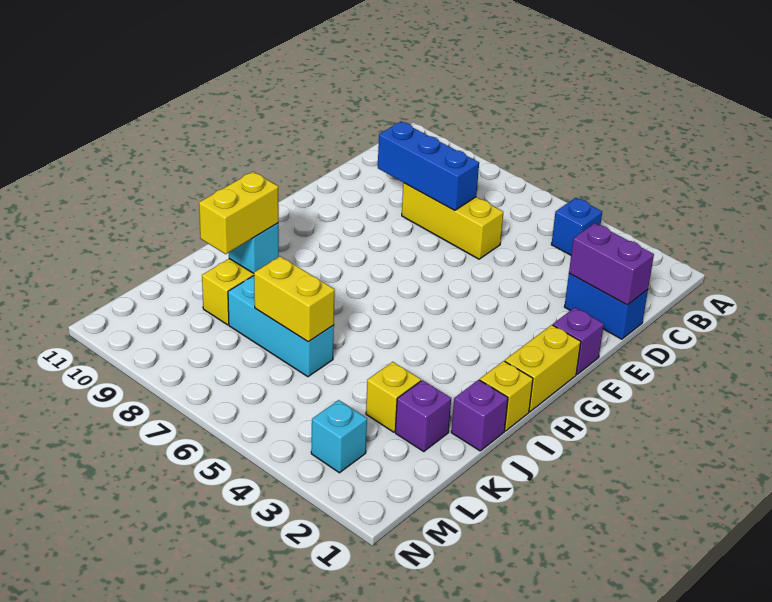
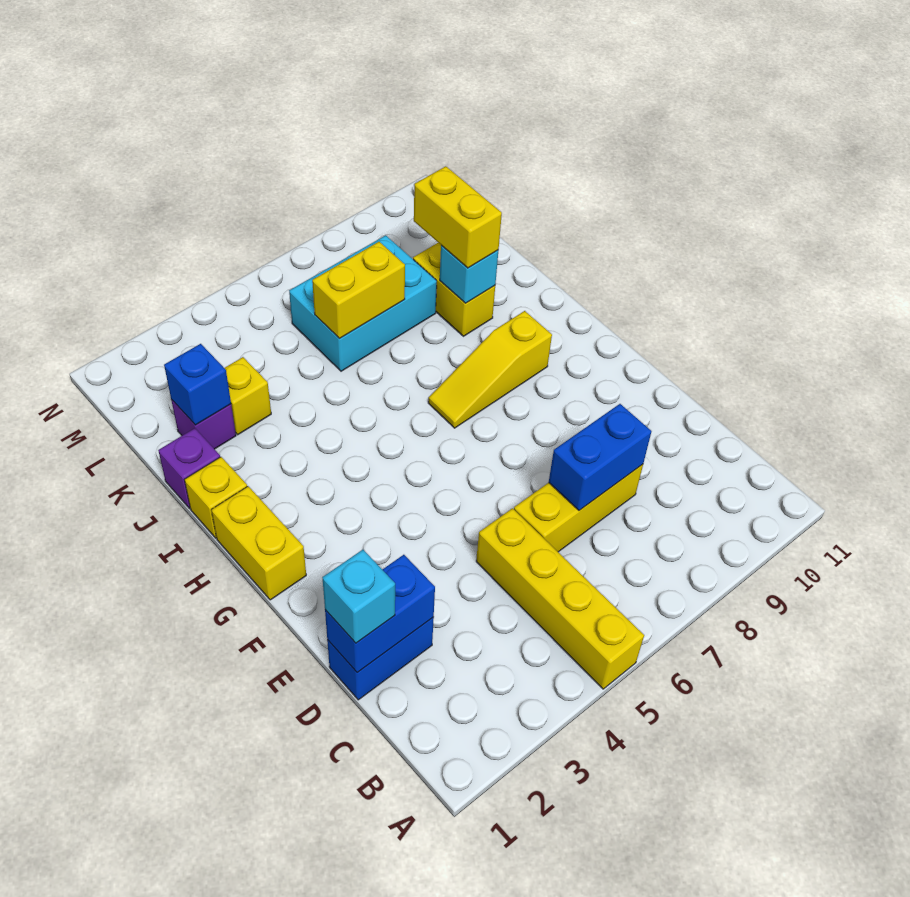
none -> yellow brick A5:D5 level 1
blue brick B4 level 1 -> blue brick K2 level 2
purple brick D1:D2 level 2 -> blue brick D1:D2 level 2
blue brick D7:D9 level 2 -> blue brick D7:D8 level 2
purple brick F1 level 1 -> none
none -> yellow slope H7:H9 level 1 top 9
cyan brick K6:K8 level 1 -> cyan brick K6:L8 level 1
cyan brick M3 level 1 -> cyan brick D1 level 3

